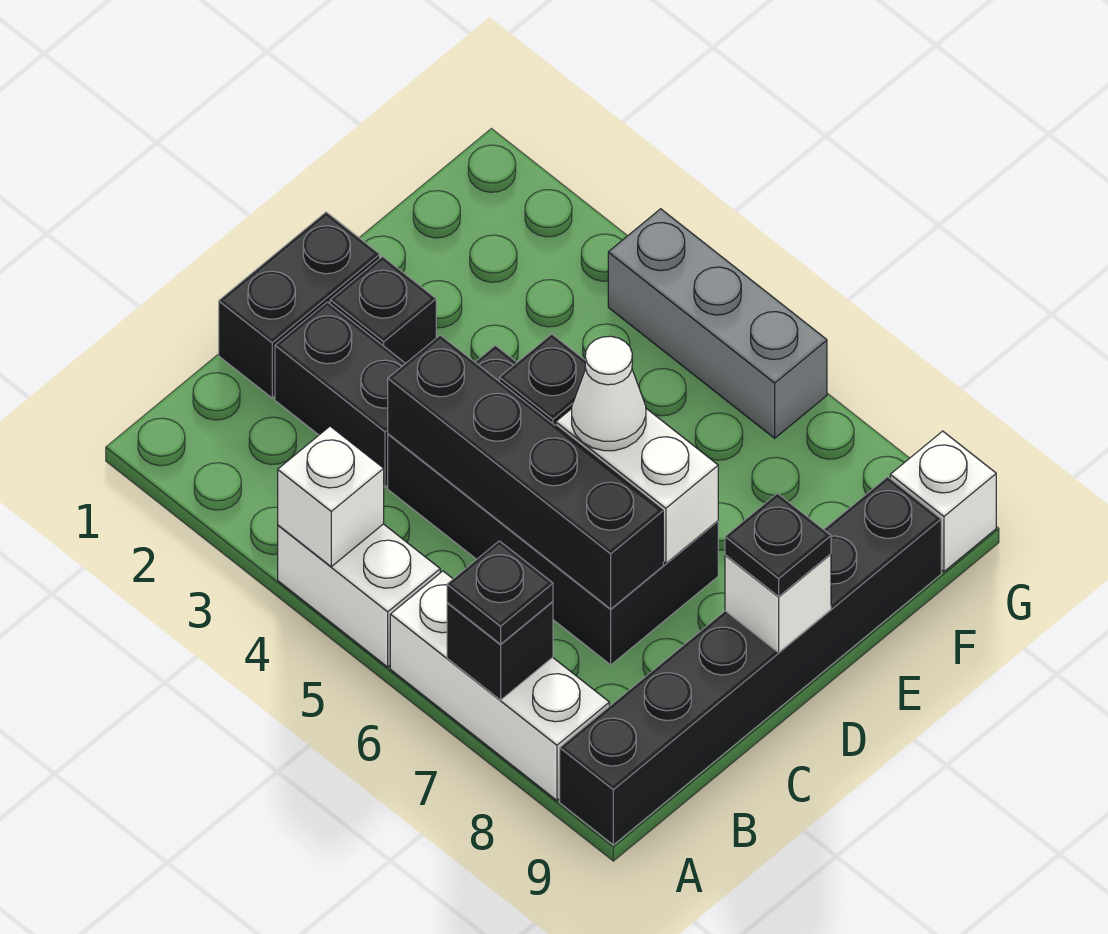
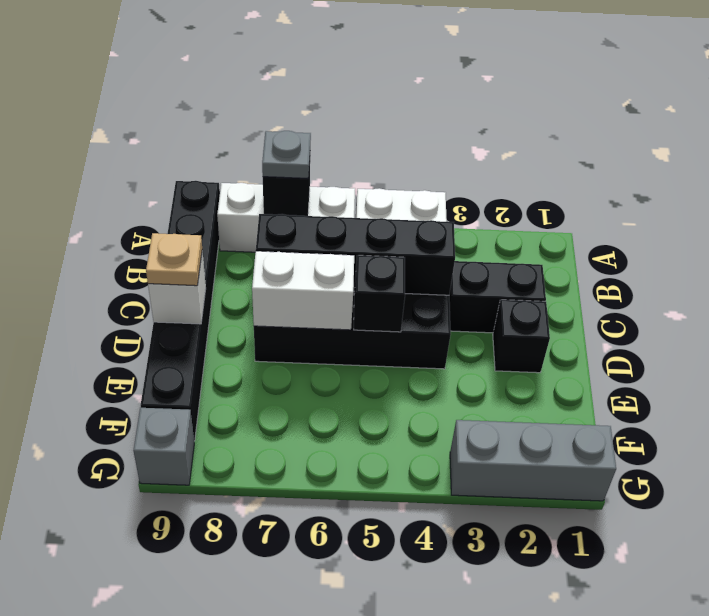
white brick A4 level 2 -> none
black plate A7 level 3 -> grey plate A7 level 3
black brick C1:D1 level 1 -> none
white cone D6 level 3 -> none
black plate D9 level 3 -> tan plate D9 level 3
grey brick G4:G6 level 1 -> grey brick G1:G3 level 1
white brick G9 level 1 -> grey brick G9 level 1

